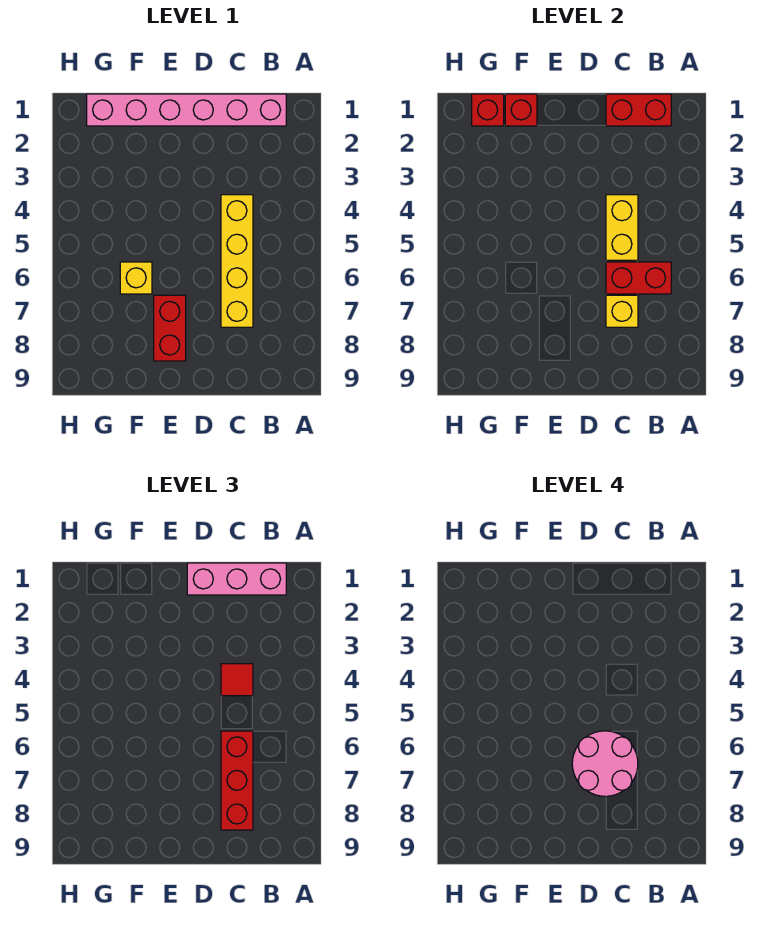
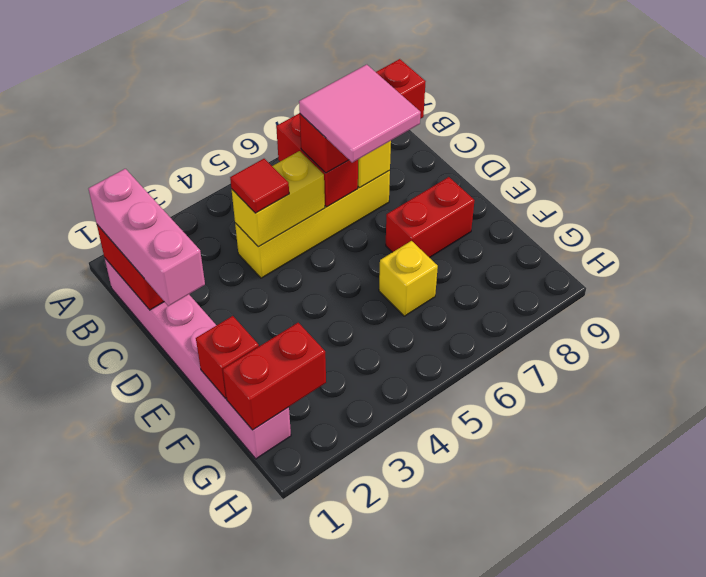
pink round brick C6:D7 level 4 -> pink tile C6:D7 level 4
red brick G1 level 2 -> red brick G1:G2 level 2

